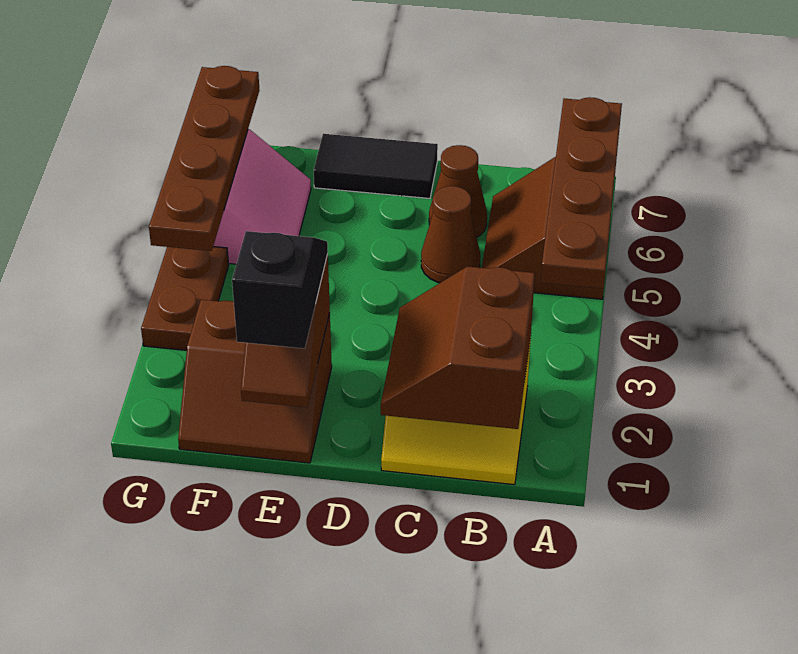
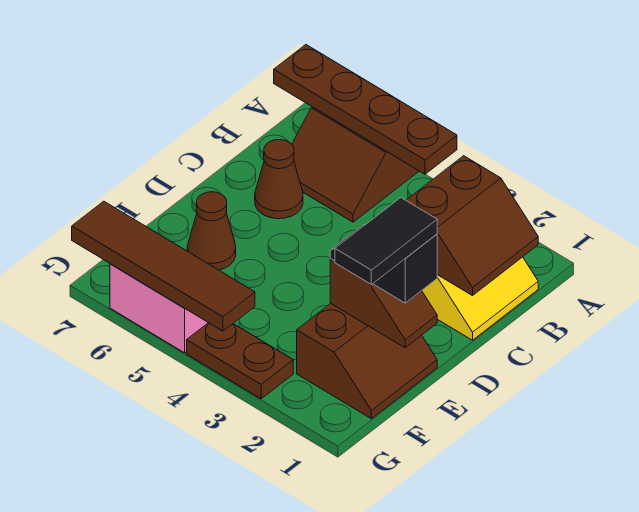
brown slope B1:C2 level 2 top B -> brown slope B1:C2 level 2 top 2
brown cone C5 level 1 -> brown cone E6 level 1
black tile D7:E7 level 1 -> black tile E1:F1 level 4
brown plate G4:G7 level 2 -> brown tile G4:G7 level 2

